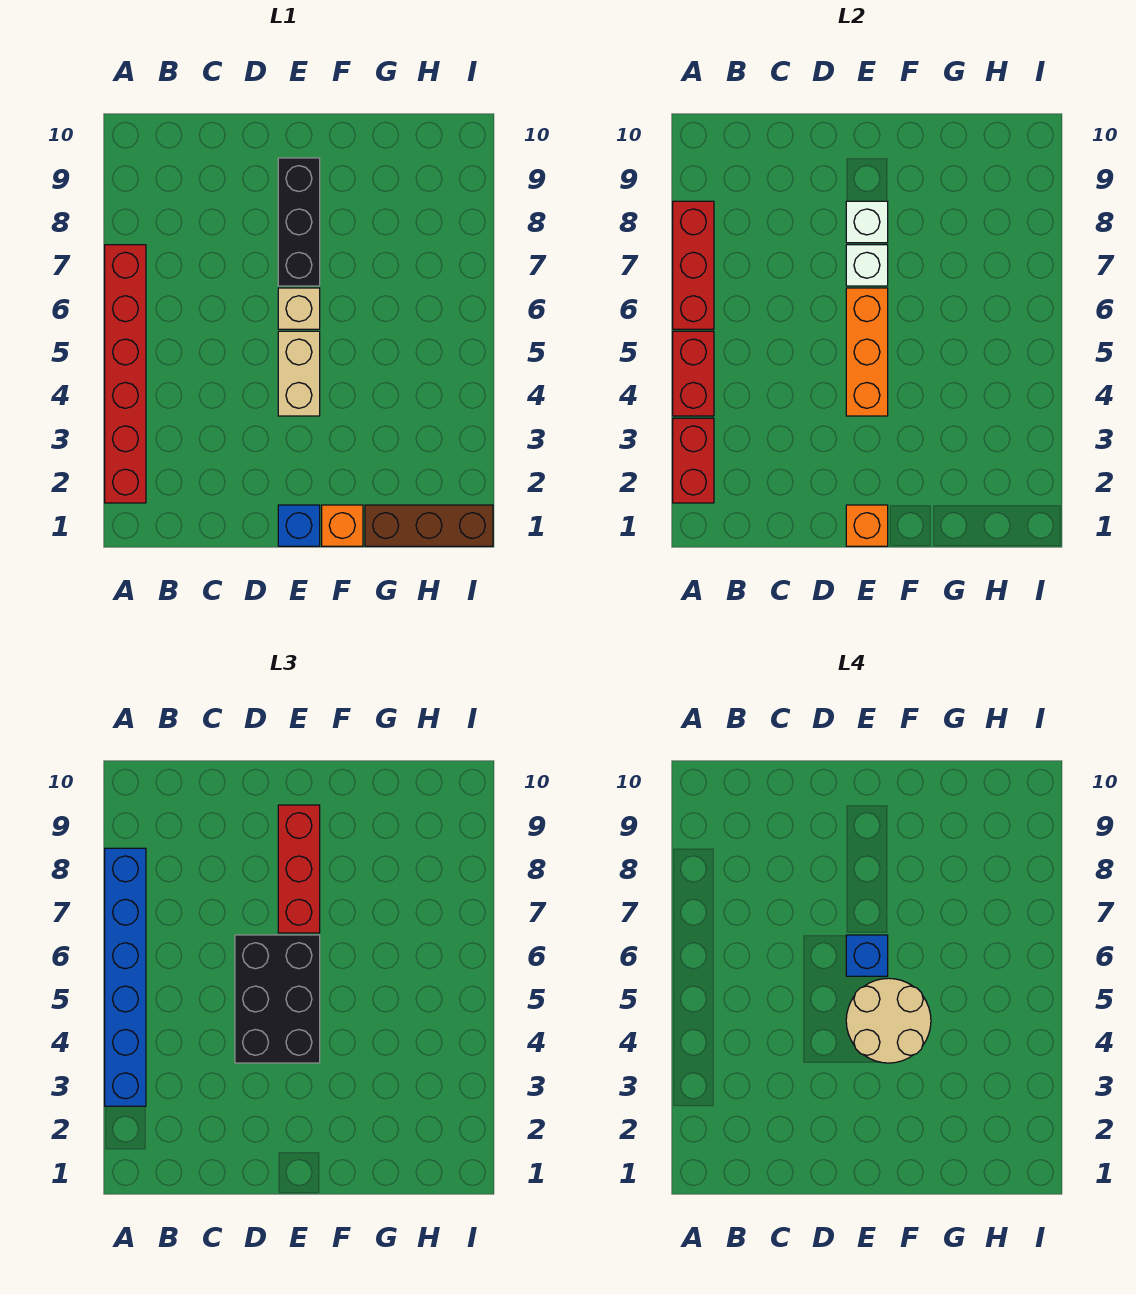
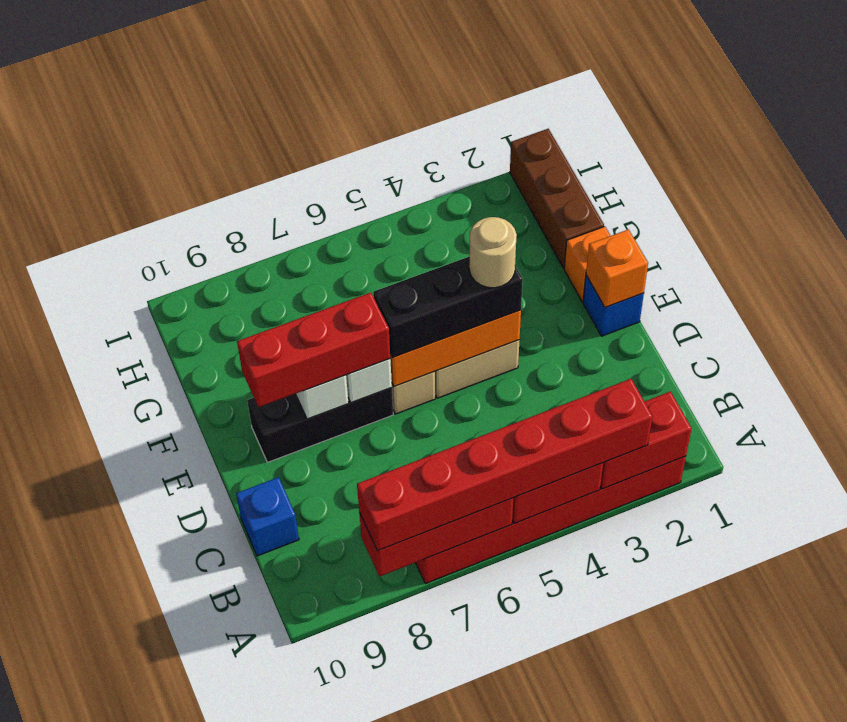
blue brick A3:A8 level 3 -> red brick A3:A8 level 3
black brick D4:E6 level 3 -> black brick E4:E6 level 3
tan round brick E4:F5 level 4 -> tan round brick E4 level 4
blue brick E6 level 4 -> blue brick C10 level 1

